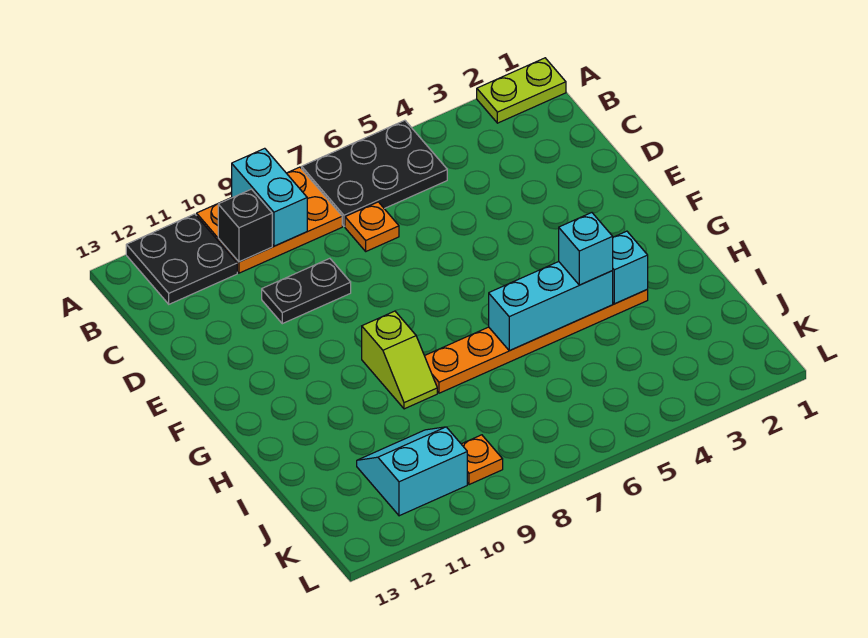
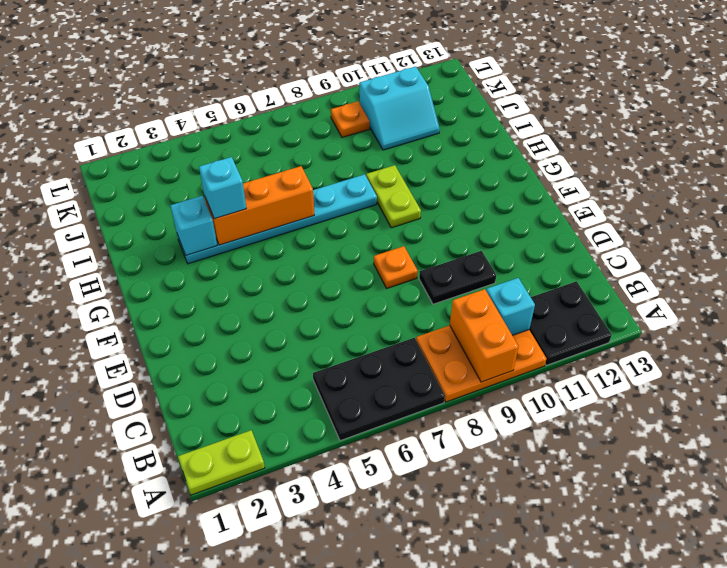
cyan brick A9:B9 level 2 -> orange brick A9:B9 level 2
black brick B10 level 2 -> cyan brick B10 level 2
orange plate C7 level 1 -> orange plate E8 level 1
lime slope G9:H9 level 1 top G -> lime plate G9:H9 level 1
orange plate H3:H8 level 1 -> cyan plate H3:H8 level 1
cyan brick H4:H6 level 2 -> orange brick H4:H6 level 2

